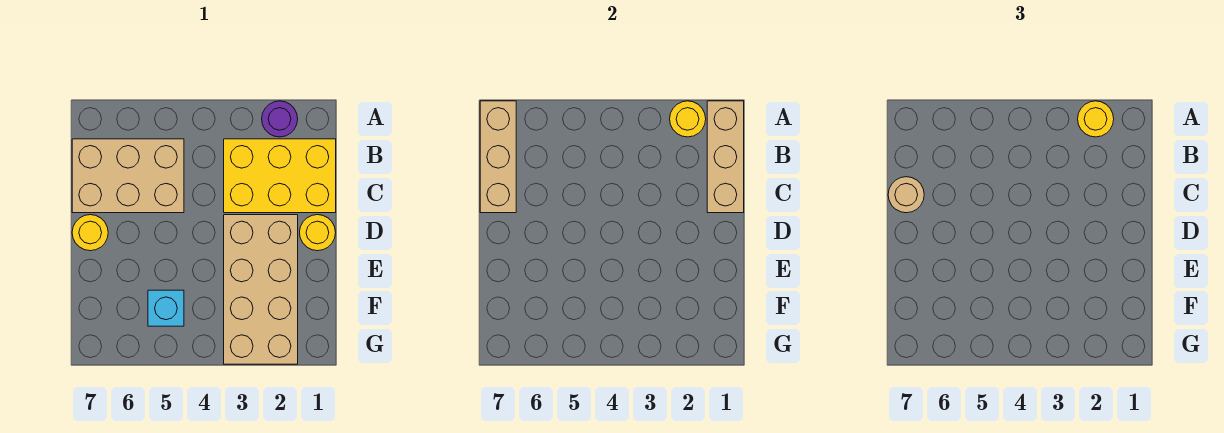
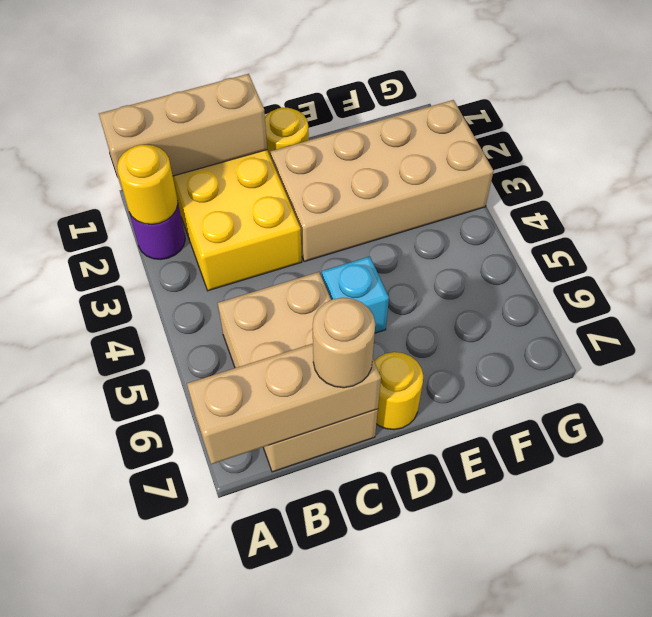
yellow round brick A2 level 3 -> none
cyan brick F5 level 1 -> cyan brick D5 level 1

